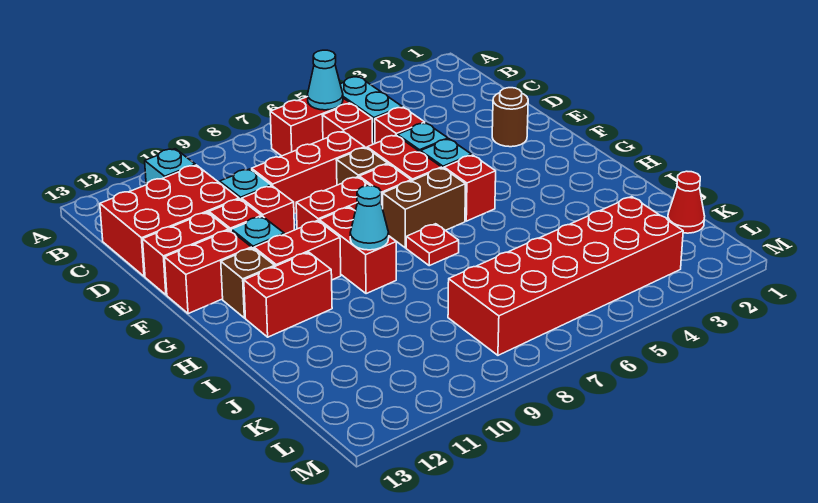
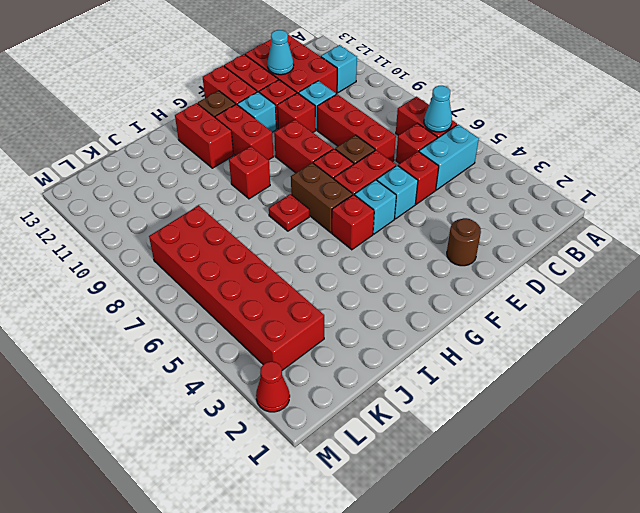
red brick G9:H9 level 1 -> red brick H9 level 1
cyan cone H9 level 2 -> cyan cone D12 level 2
red cone K1 level 1 -> red cone M2 level 1

